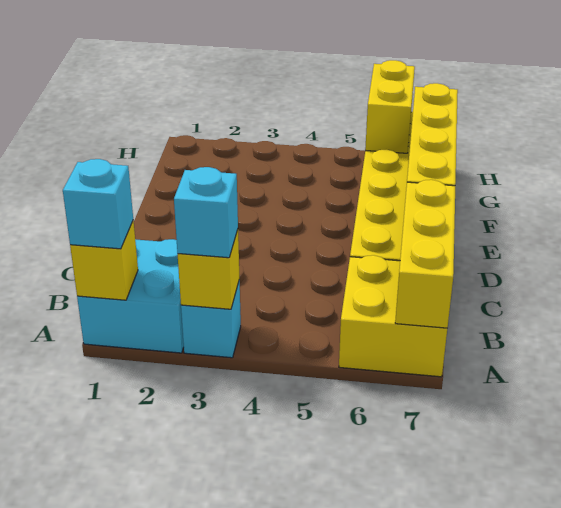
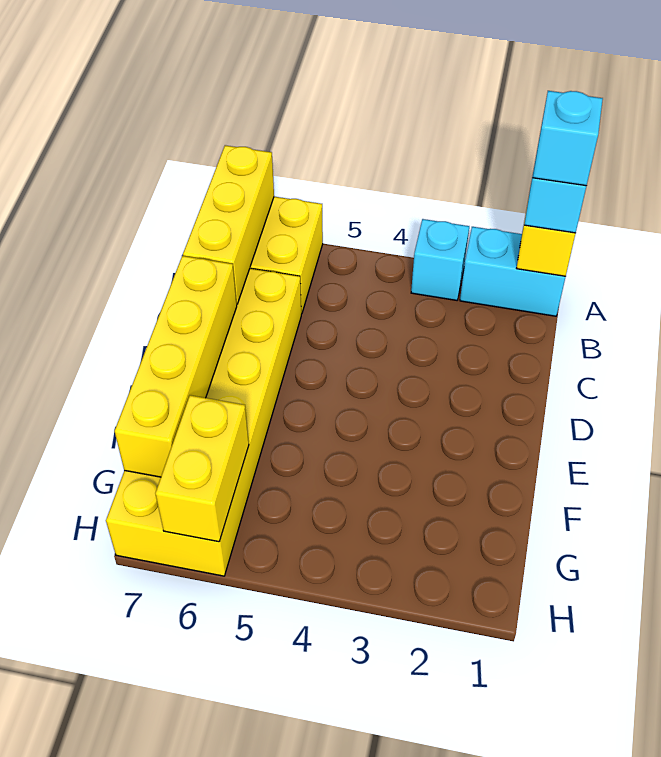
cyan brick A1:B2 level 1 -> cyan brick A1:A2 level 1
yellow brick A3 level 2 -> none
cyan brick A3 level 3 -> cyan brick A1 level 4

